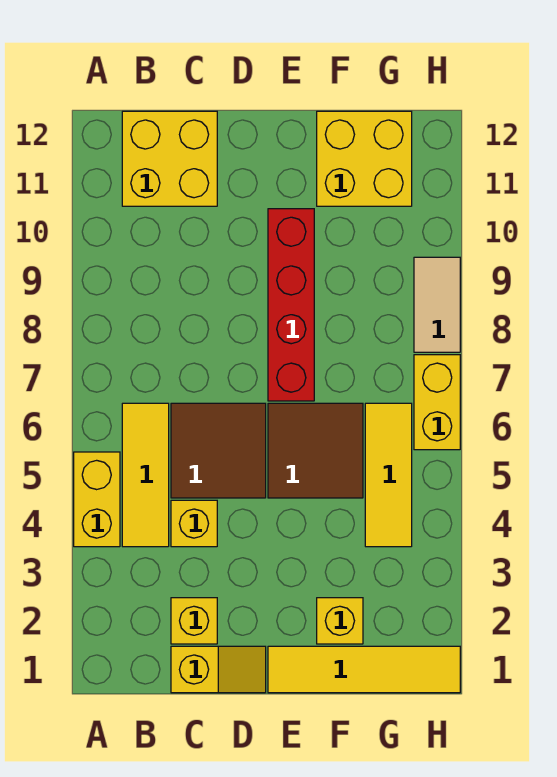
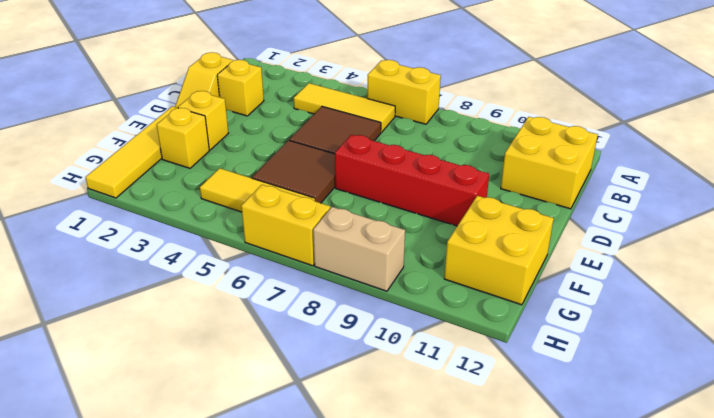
yellow brick A4:A5 level 1 -> yellow brick A6:A7 level 1
yellow brick C4 level 1 -> yellow brick E2 level 1
tan tile H8:H9 level 1 -> tan brick H8:H9 level 1

